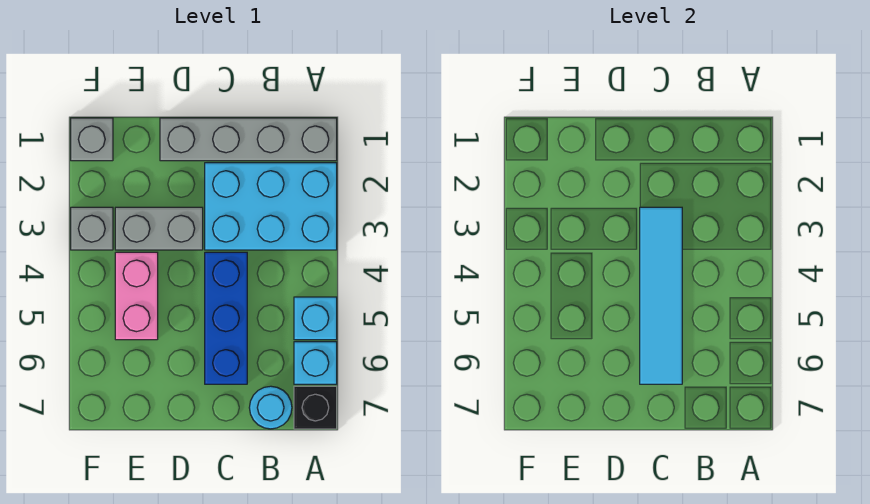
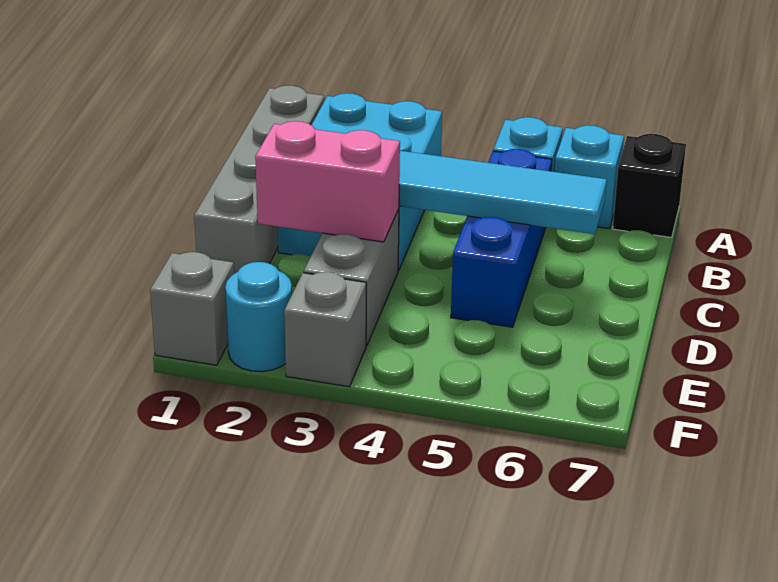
cyan round brick B7 level 1 -> cyan round brick F2 level 1
blue brick C4:C6 level 1 -> blue brick B5:D5 level 1
pink brick E4:E5 level 1 -> pink brick D2:D3 level 2

